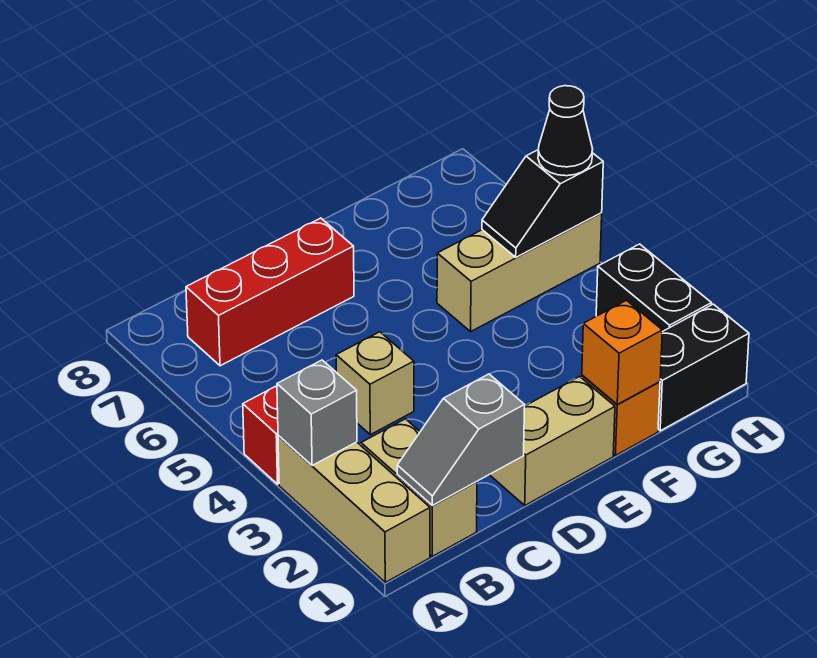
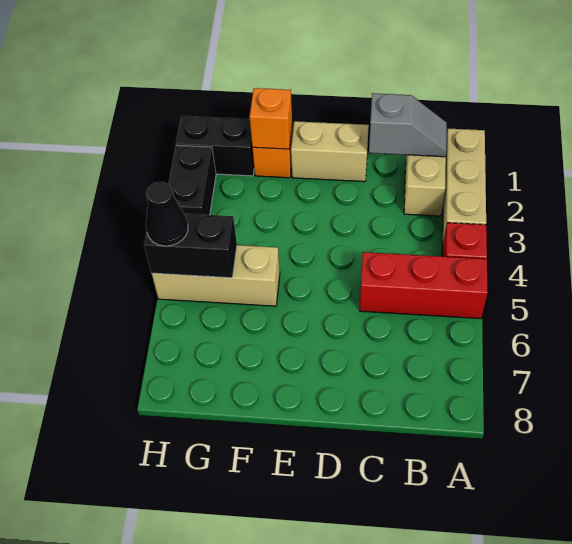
grey brick A3 level 2 -> none
red brick B7:D7 level 1 -> red brick A5:C5 level 1
tan brick C4 level 1 -> none
black slope G5:H5 level 2 top H -> black brick G5:H5 level 2

